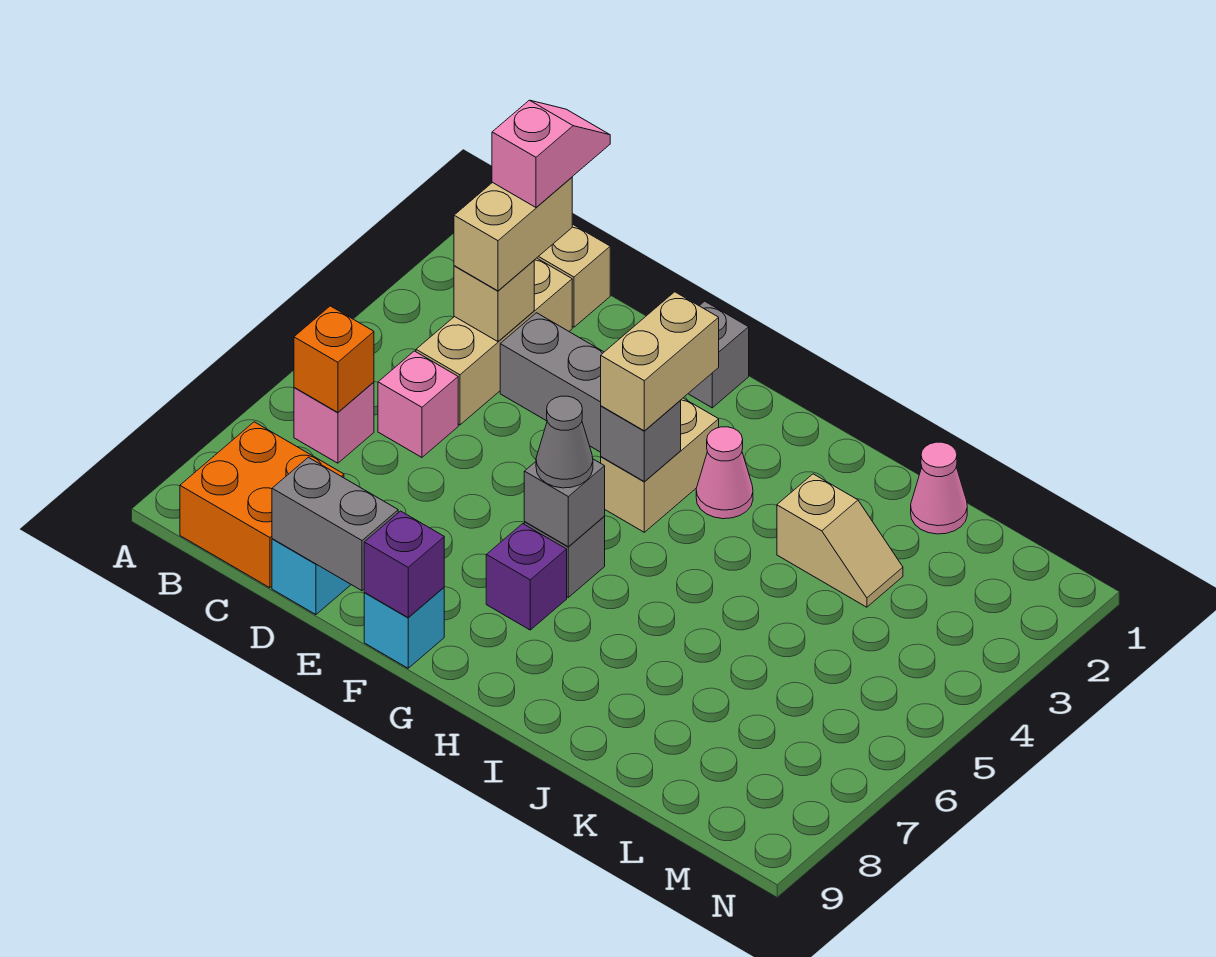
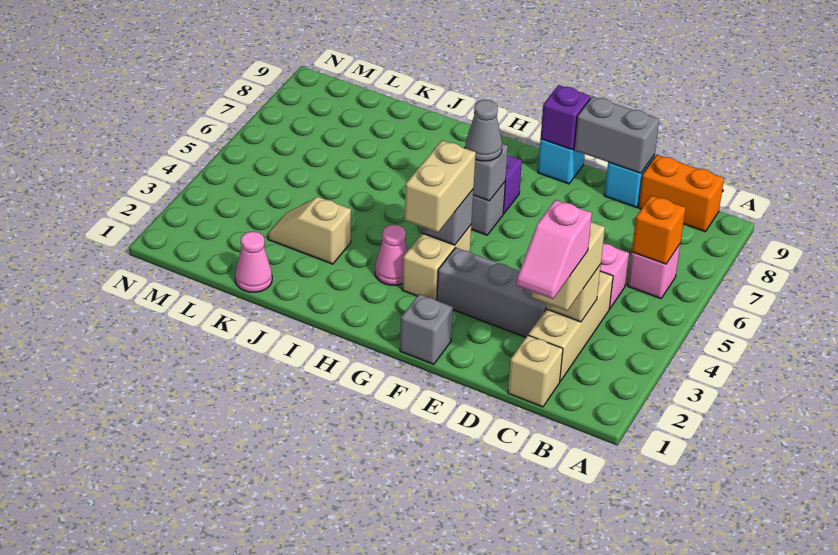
orange brick B8:C9 level 1 -> orange brick B9:C9 level 1

